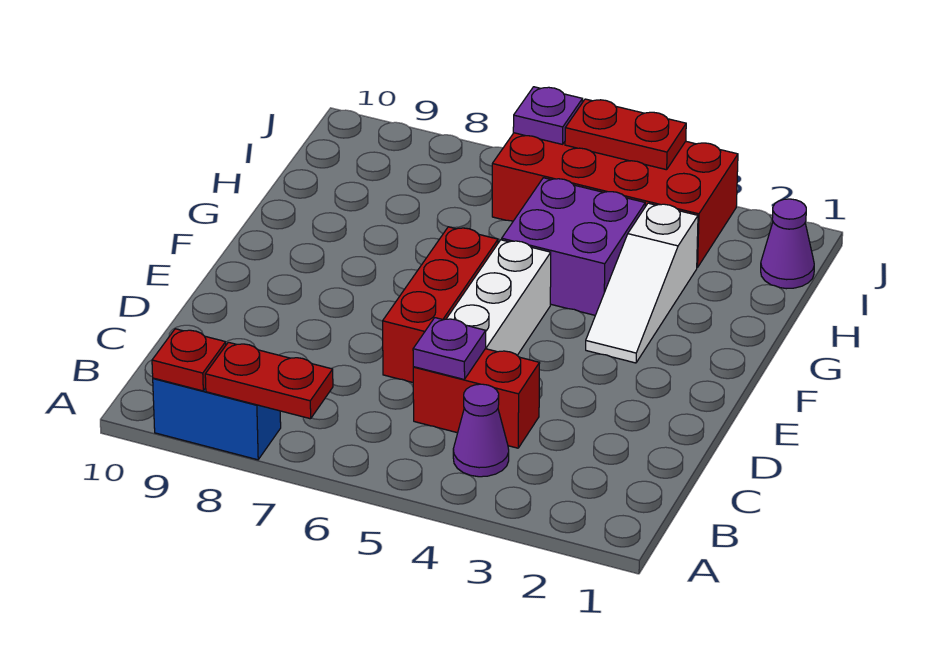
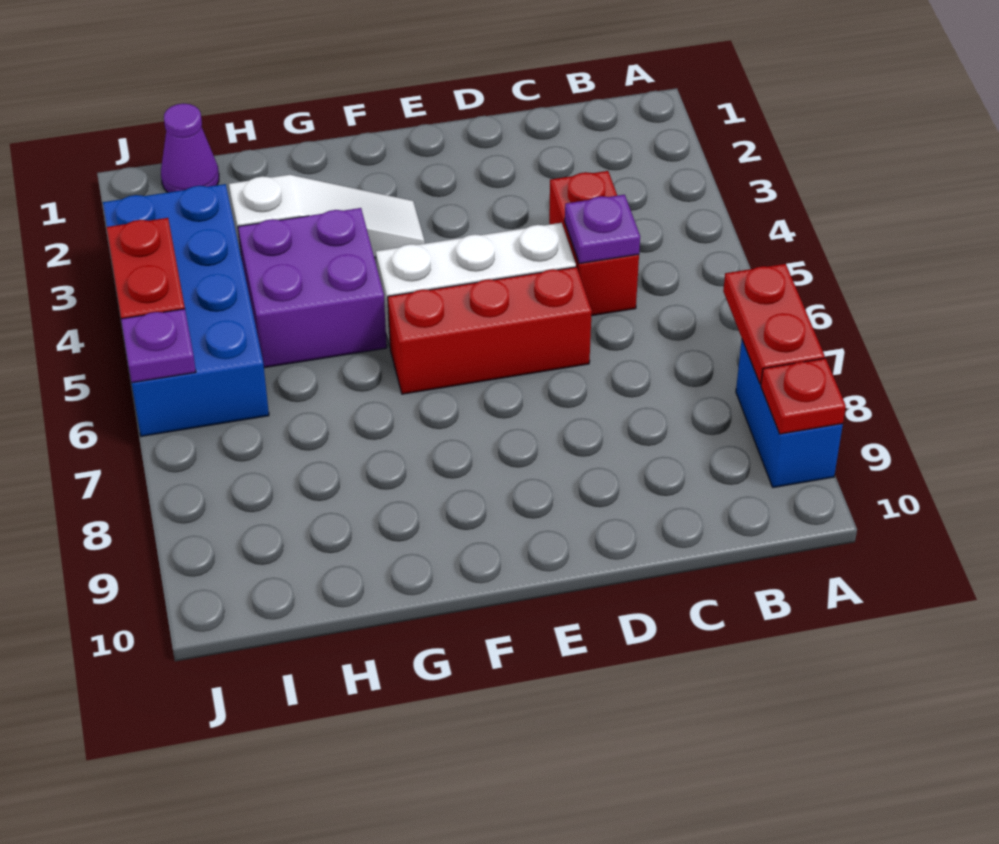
purple cone B4 level 1 -> none
red brick I3:J6 level 1 -> blue brick I3:J6 level 1

